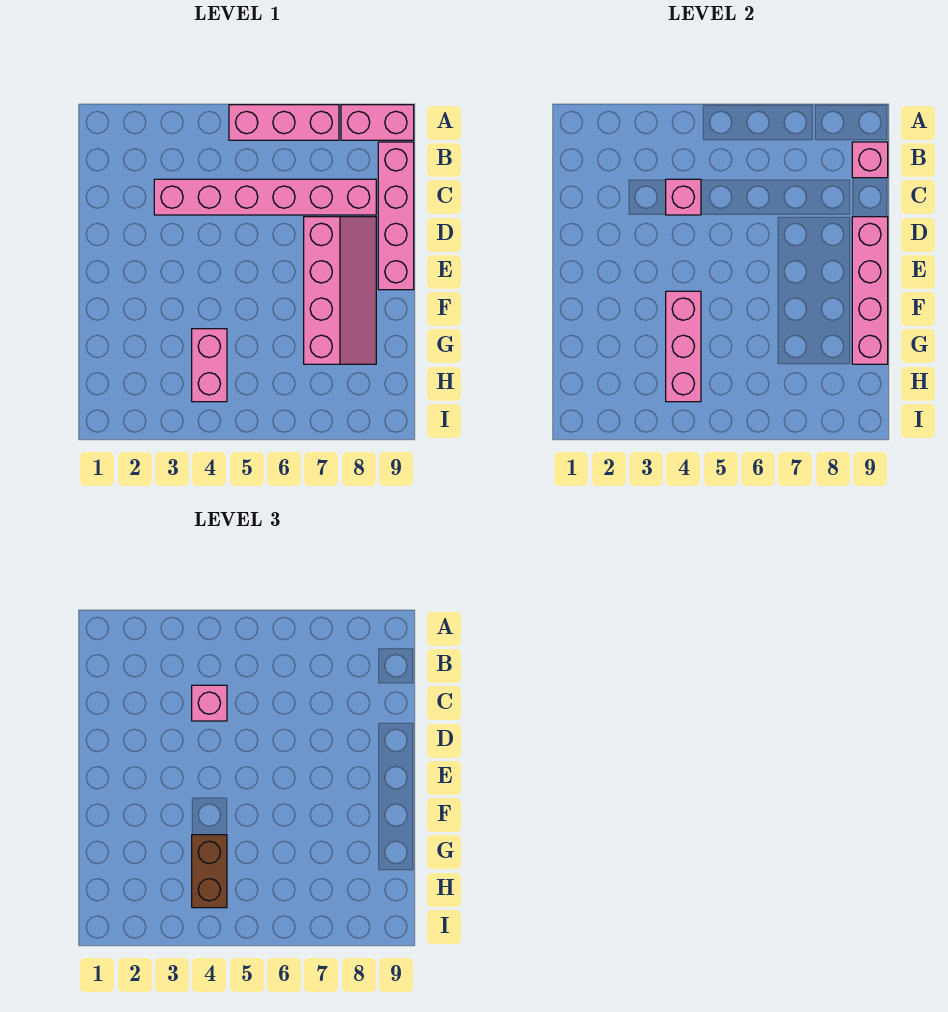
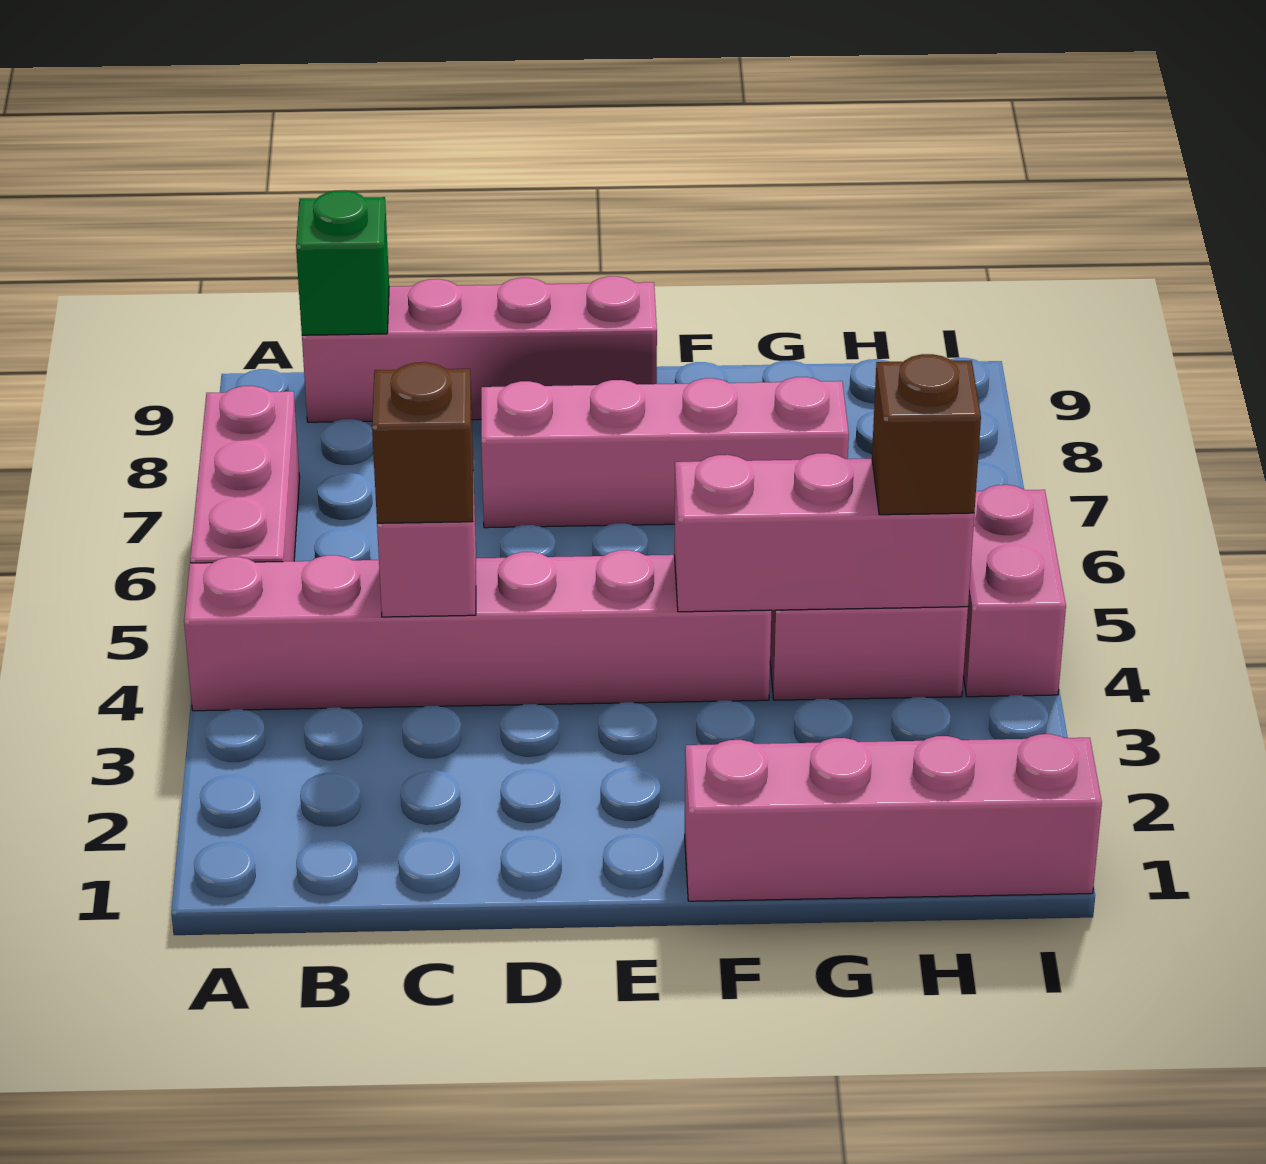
pink brick A8:A9 level 1 -> pink brick I4:I5 level 1
pink brick B9 level 2 -> green brick B9 level 2
pink brick C3:C8 level 1 -> pink brick A4:F4 level 1
pink brick C4 level 3 -> brown brick C4 level 3
pink brick D9:G9 level 2 -> pink brick F1:I1 level 1
brown brick G4:H4 level 3 -> brown brick H4 level 3

